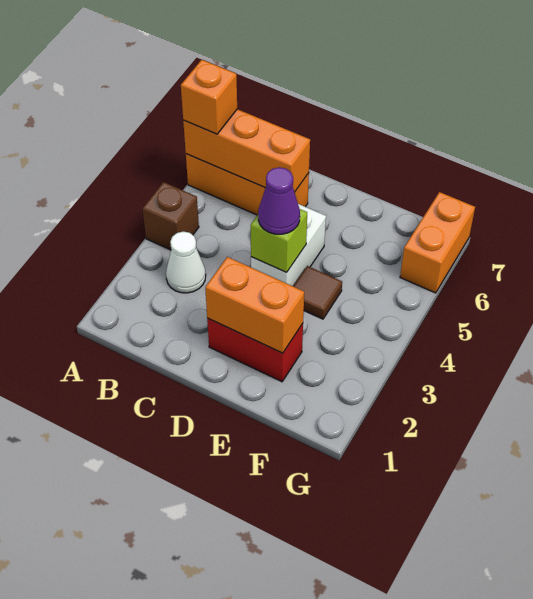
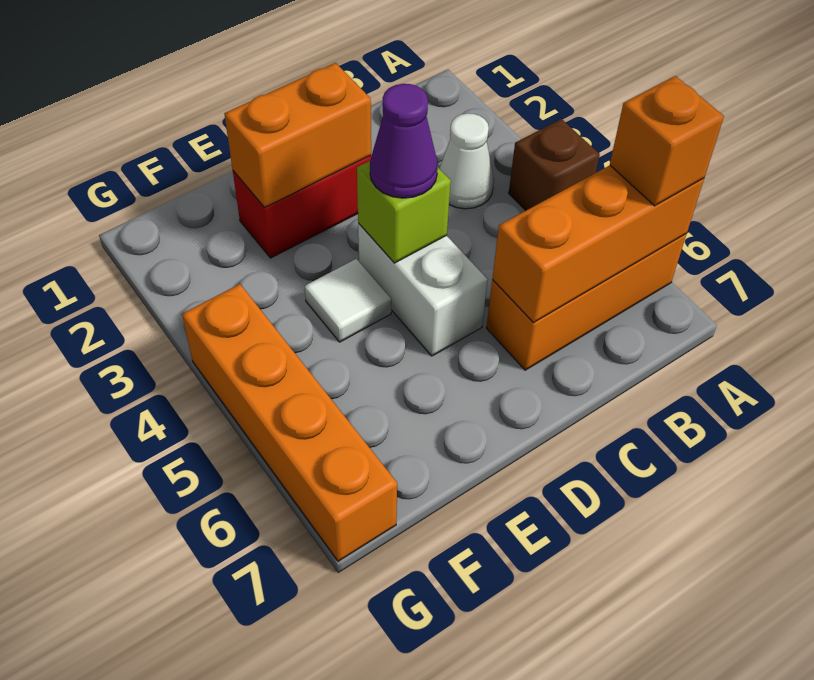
brown tile E4 level 1 -> white tile E4 level 1
orange brick G6:G7 level 1 -> orange brick G4:G7 level 1

